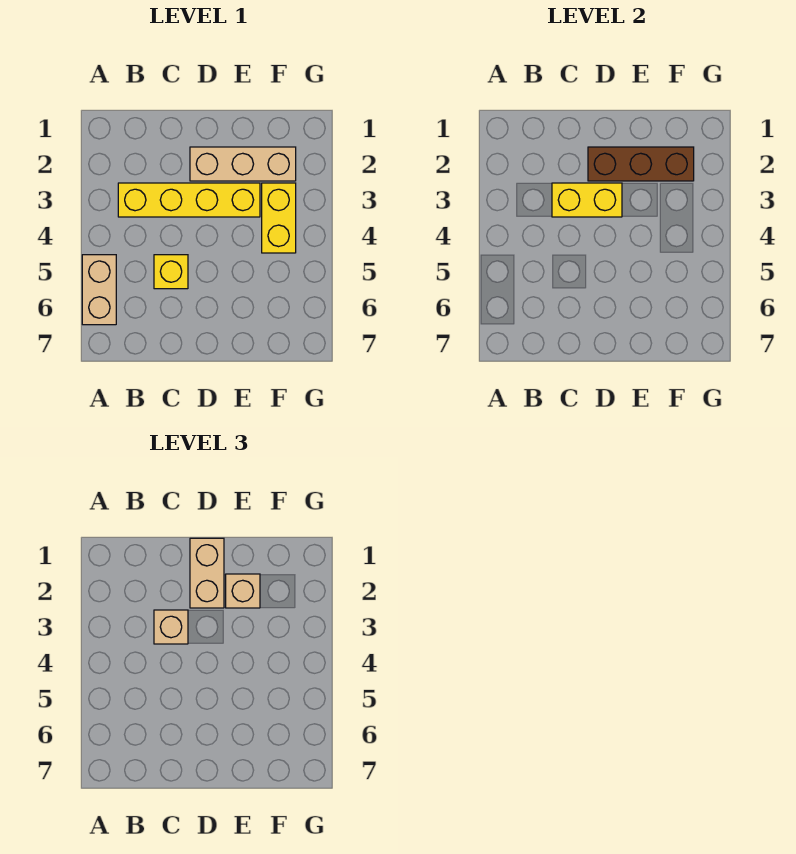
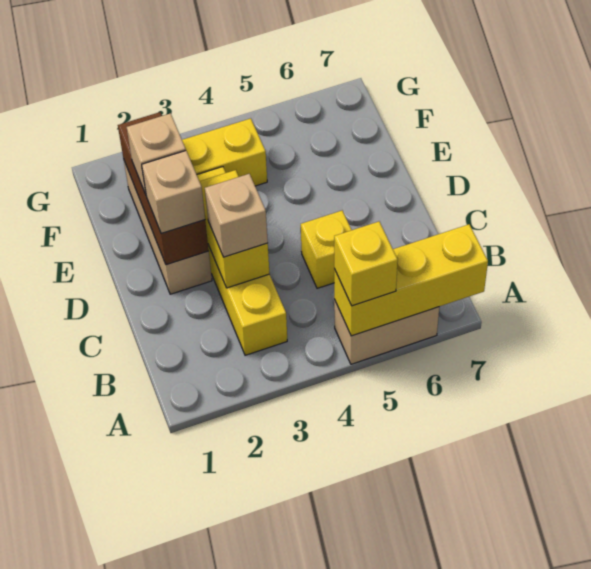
none -> yellow brick A5:A7 level 2
none -> yellow brick A5 level 3
tan brick D1:D2 level 3 -> tan brick D2 level 3

